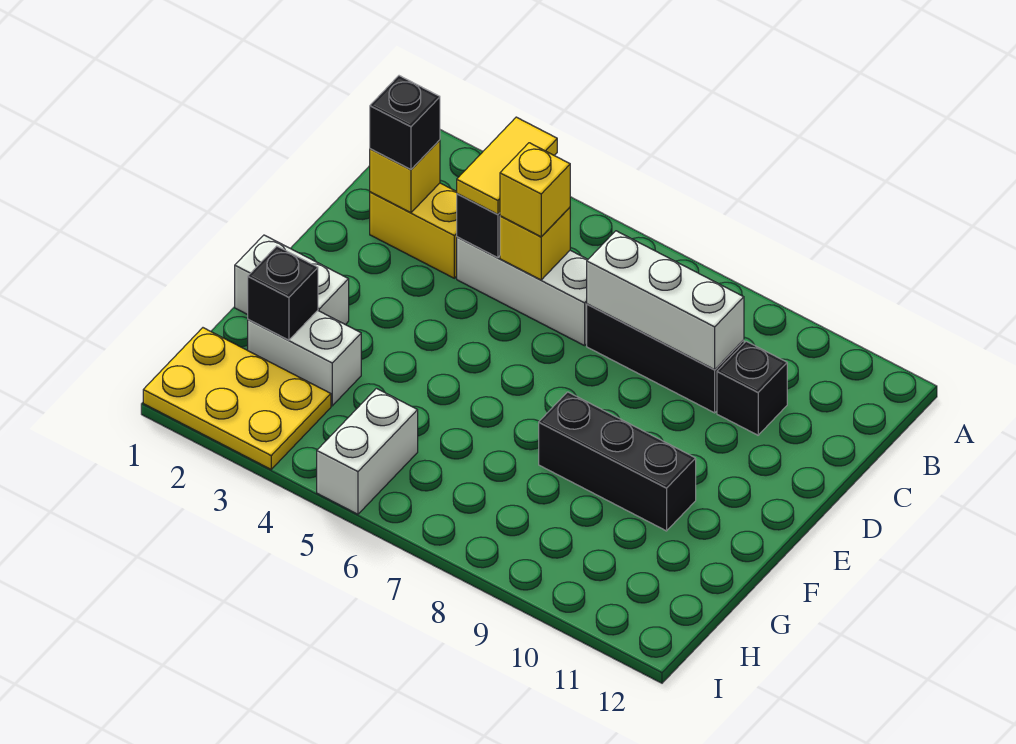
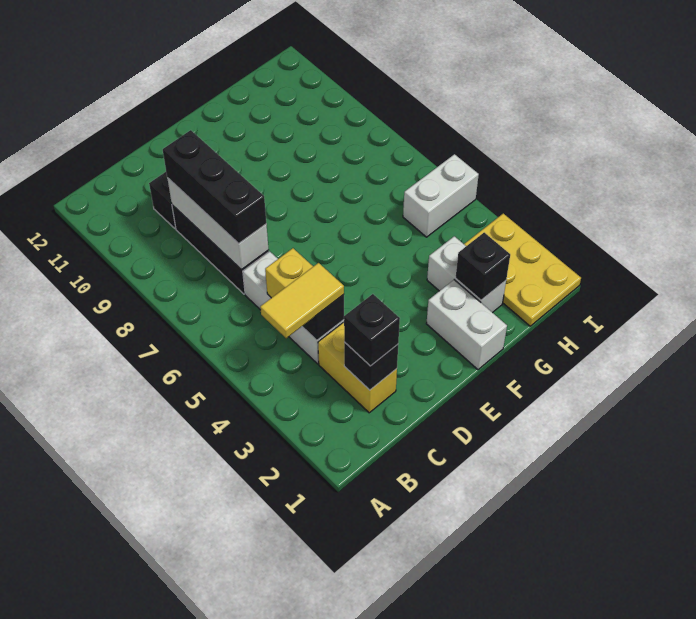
yellow brick C2 level 2 -> black brick C2 level 2
yellow brick C5 level 3 -> none
black brick F8:F10 level 1 -> black brick C7:C9 level 3

